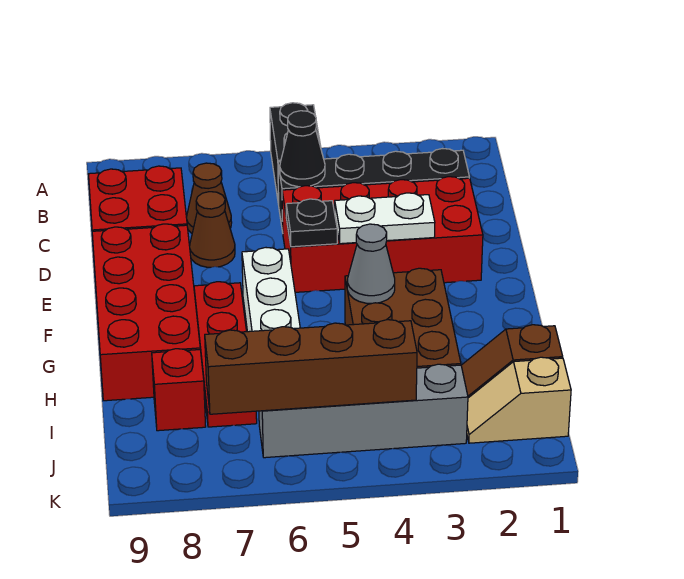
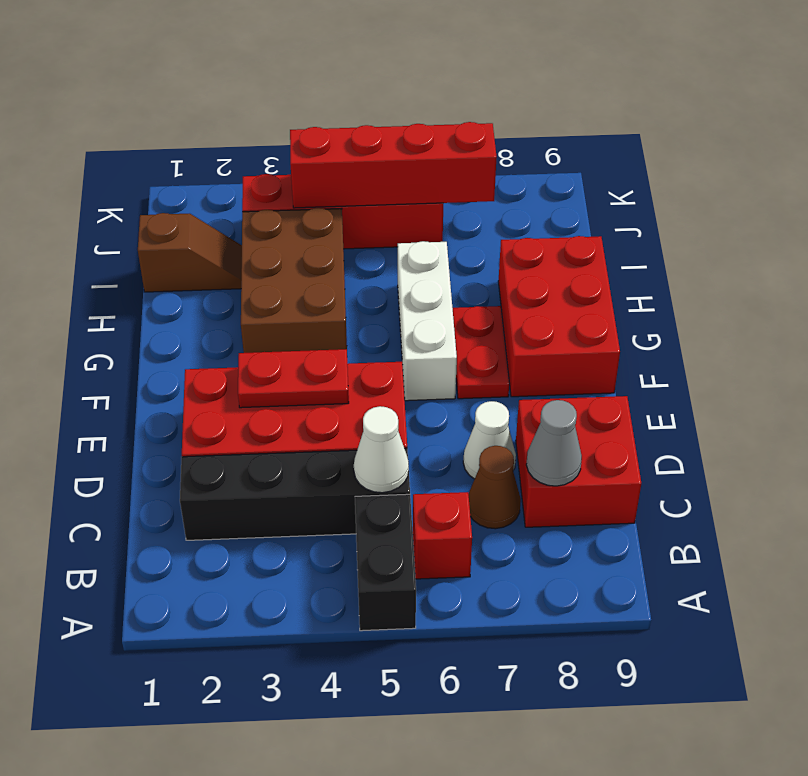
black cone C5 level 2 -> white cone C5 level 2
brown cone D7 level 1 -> white cone D7 level 1
white plate E3:E4 level 2 -> red plate E3:E4 level 2
black plate E5 level 2 -> none
red brick E8:H9 level 1 -> red brick F8:H9 level 1
red plate F7:I7 level 1 -> red plate F7:G7 level 1
grey cone G4 level 2 -> grey cone C8 level 2
red brick I8 level 1 -> red brick B6 level 1
tan slope J1:J2 level 1 top 1 -> none
grey brick J3:J6 level 1 -> red brick J3:J6 level 1
brown brick J4:J7 level 2 -> red brick J4:J7 level 2

